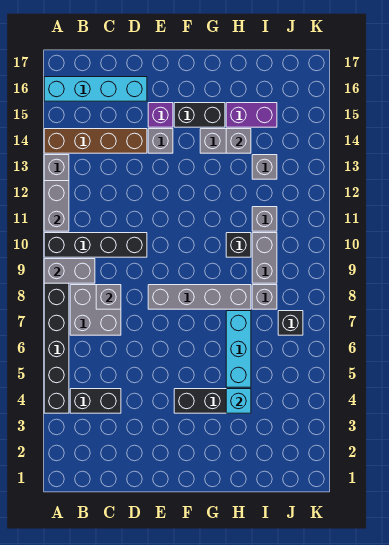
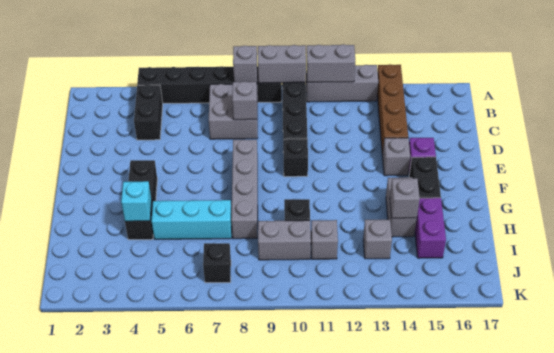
grey brick A9:B9 level 2 -> grey brick A9:A10 level 2
cyan brick A16:D16 level 1 -> none
none -> black brick E10 level 1
grey brick I8 level 1 -> grey brick A8 level 2

